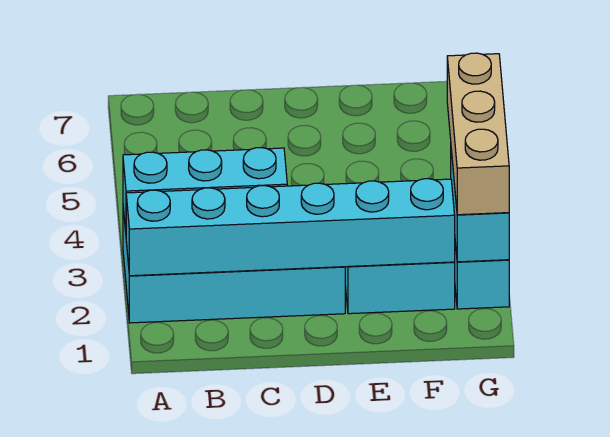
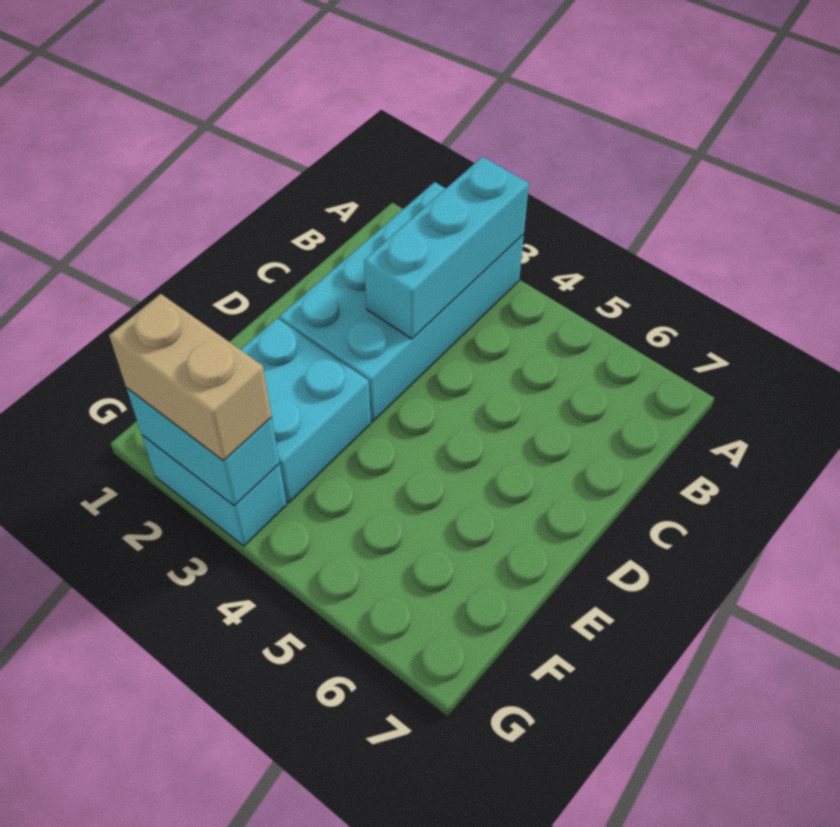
cyan brick A2:F2 level 2 -> none
tan brick G2:G4 level 3 -> tan brick G2:G3 level 3

